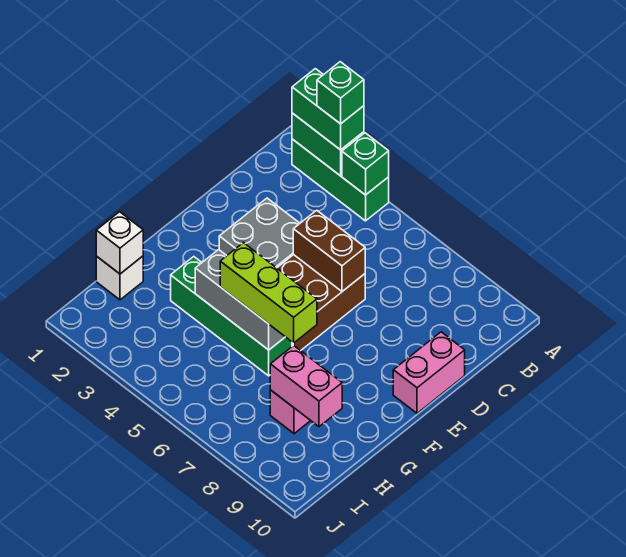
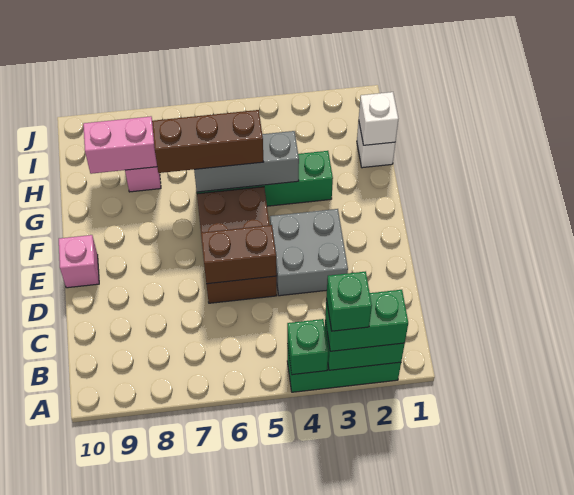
pink brick D10:E10 level 1 -> pink brick E10 level 1
lime brick G5:G7 level 3 -> brown brick G5:G7 level 3

